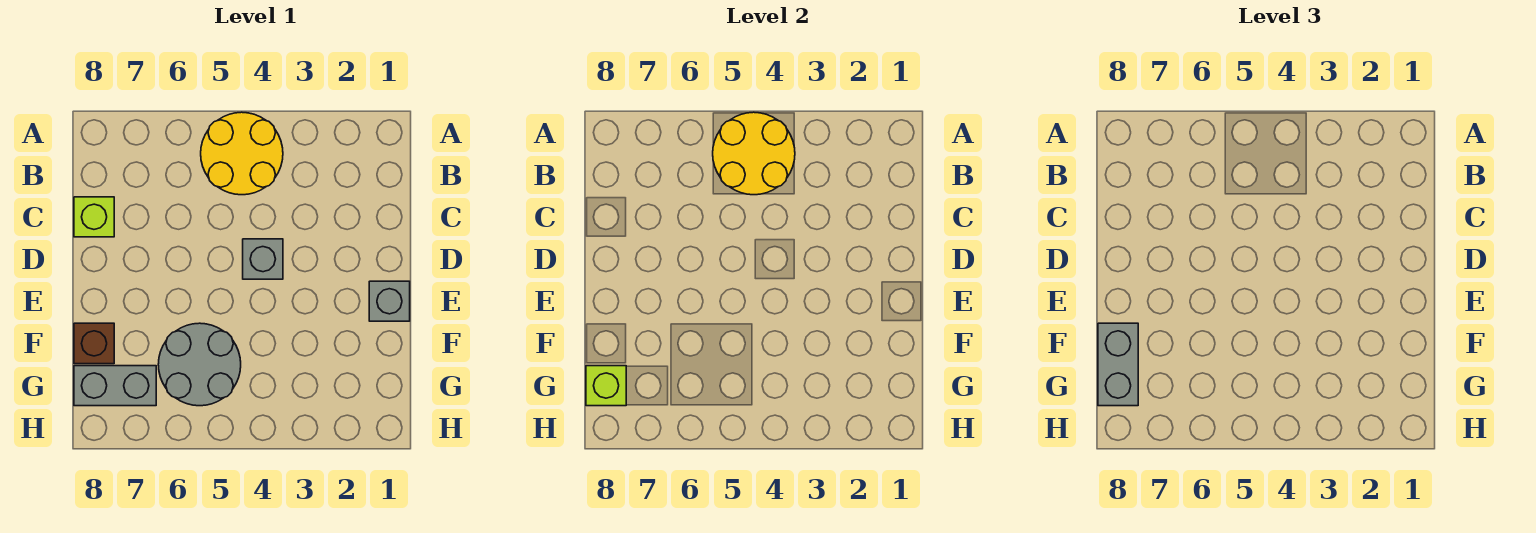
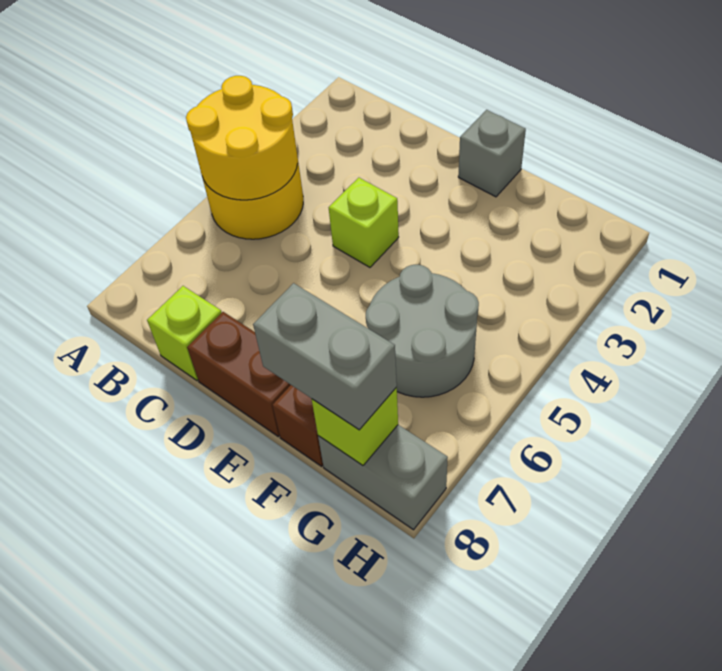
grey brick D4 level 1 -> lime brick D4 level 1
none -> brown brick D8:E8 level 1
grey brick G7:G8 level 1 -> grey brick G8:H8 level 1

